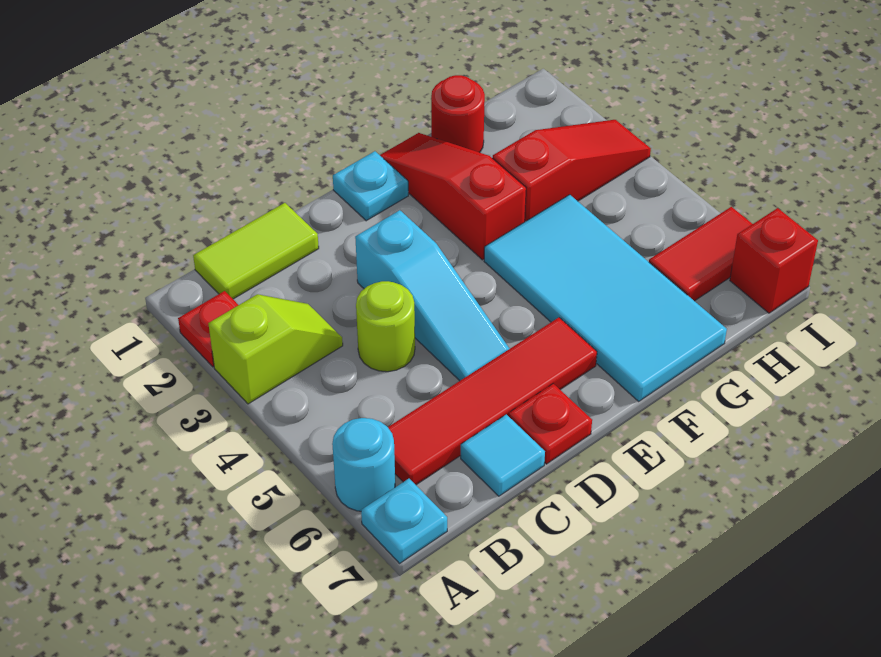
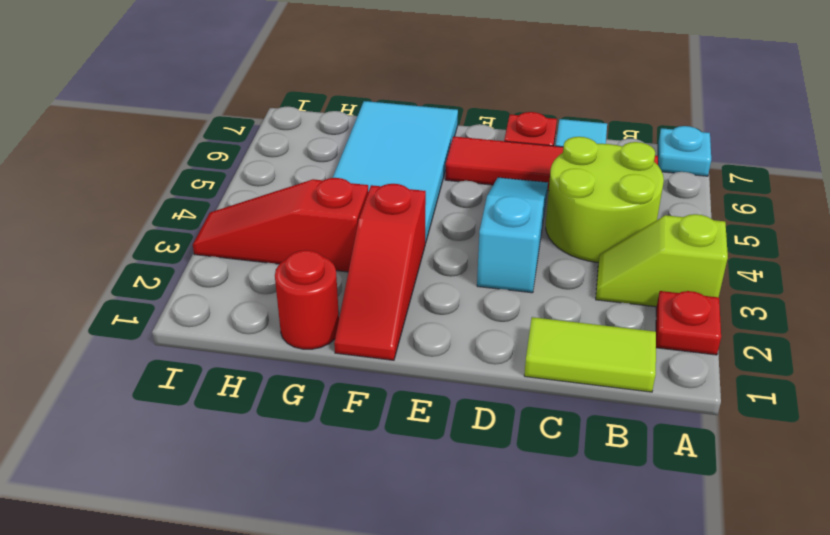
cyan round brick A6 level 1 -> none
lime round brick C4 level 1 -> lime round brick B4:C5 level 1
cyan plate E1 level 1 -> none
red tile H6:I6 level 1 -> none
red brick I7 level 1 -> none

